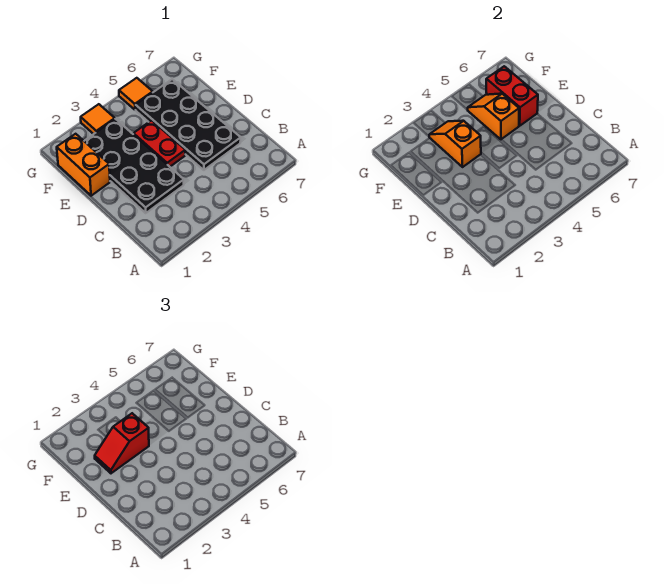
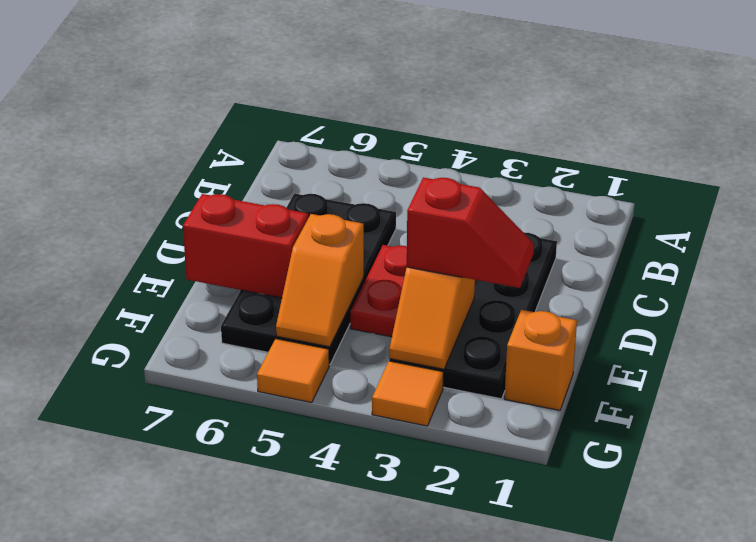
orange brick E1:F1 level 1 -> orange brick F1 level 1
red brick E6:F6 level 2 -> red brick E6:E7 level 2

